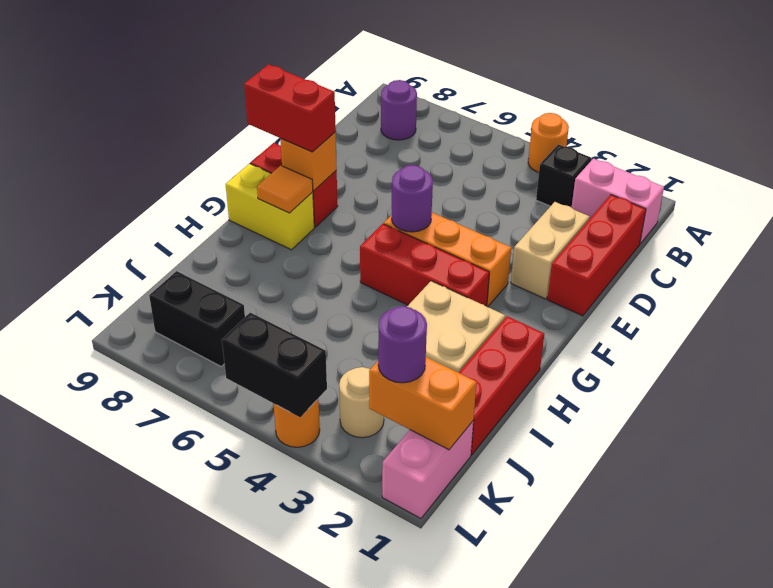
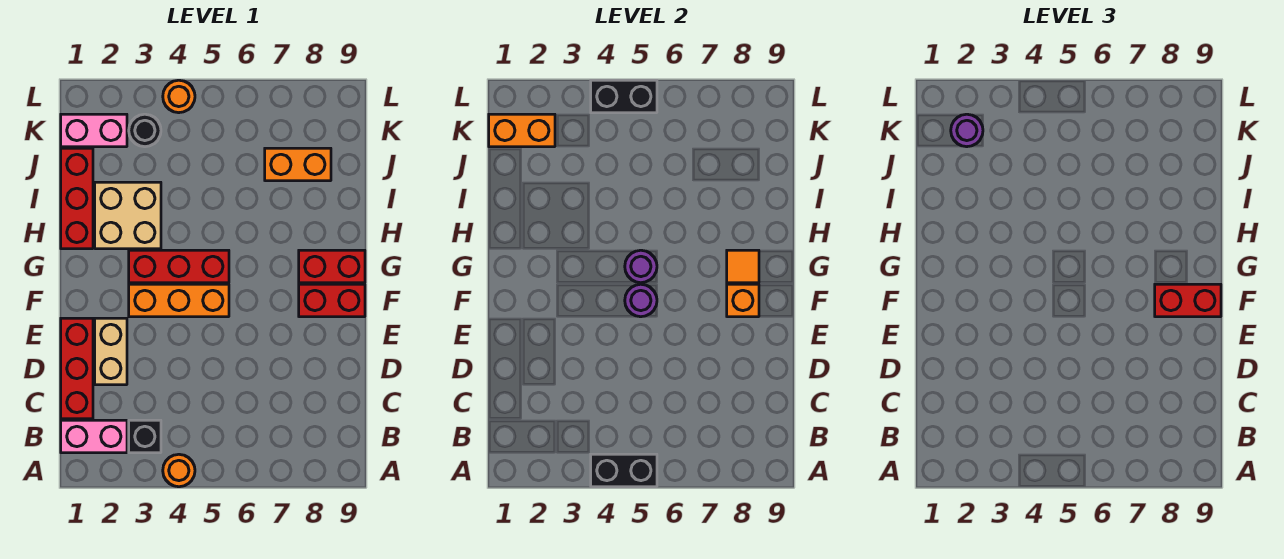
purple round brick B8 level 1 -> purple round brick G5 level 2
yellow brick G8:G9 level 1 -> red brick G8:G9 level 1
none -> orange brick J7:J8 level 1
pink brick K1:L1 level 1 -> pink brick K1:K2 level 1
tan round brick K3 level 1 -> black round brick K3 level 1
black brick K7:K8 level 1 -> black brick A4:A5 level 2

